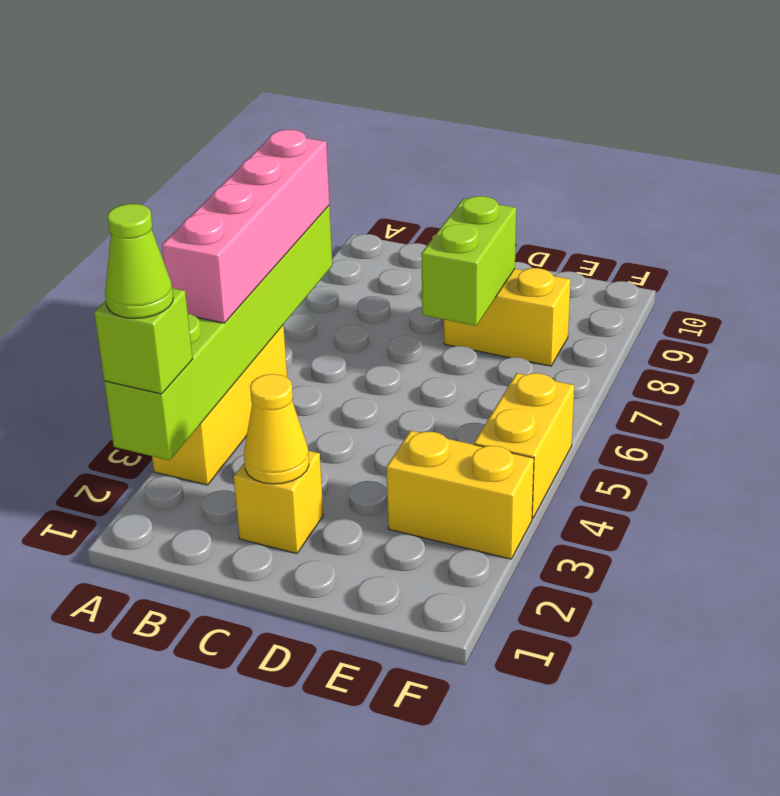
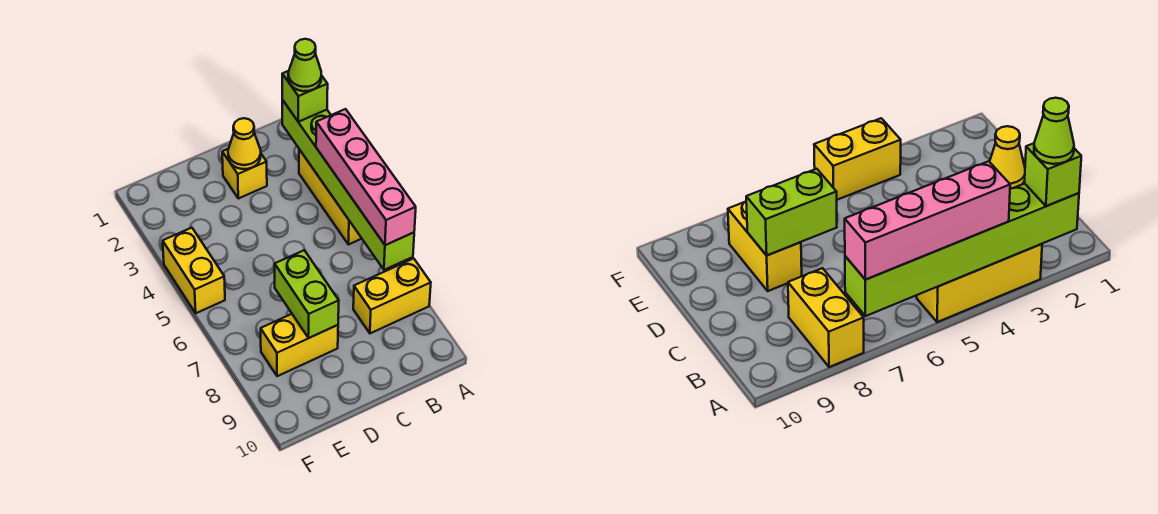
yellow brick E3:F3 level 1 -> yellow brick A8:B8 level 1

